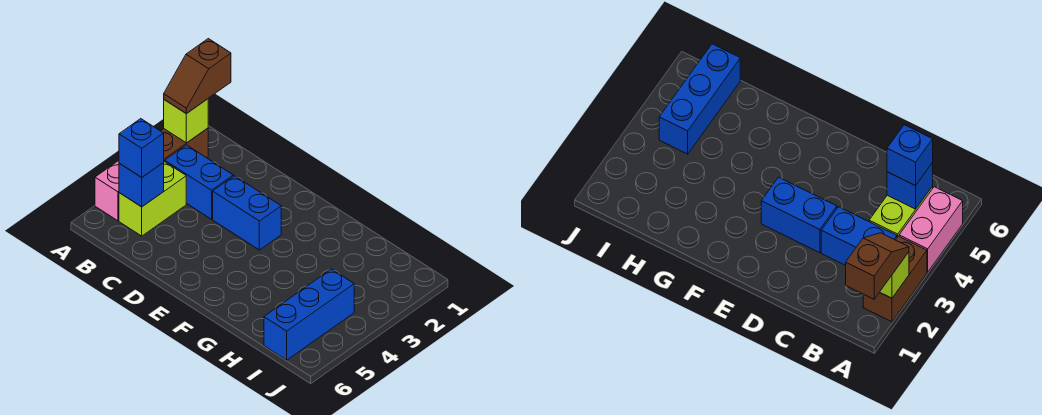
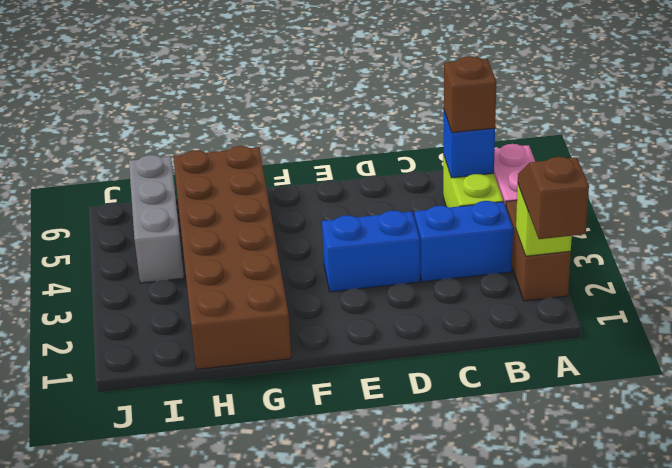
blue brick B5 level 3 -> brown brick B5 level 3
none -> brown brick G1:H6 level 1
blue brick I4:I6 level 1 -> grey brick I4:I6 level 1

